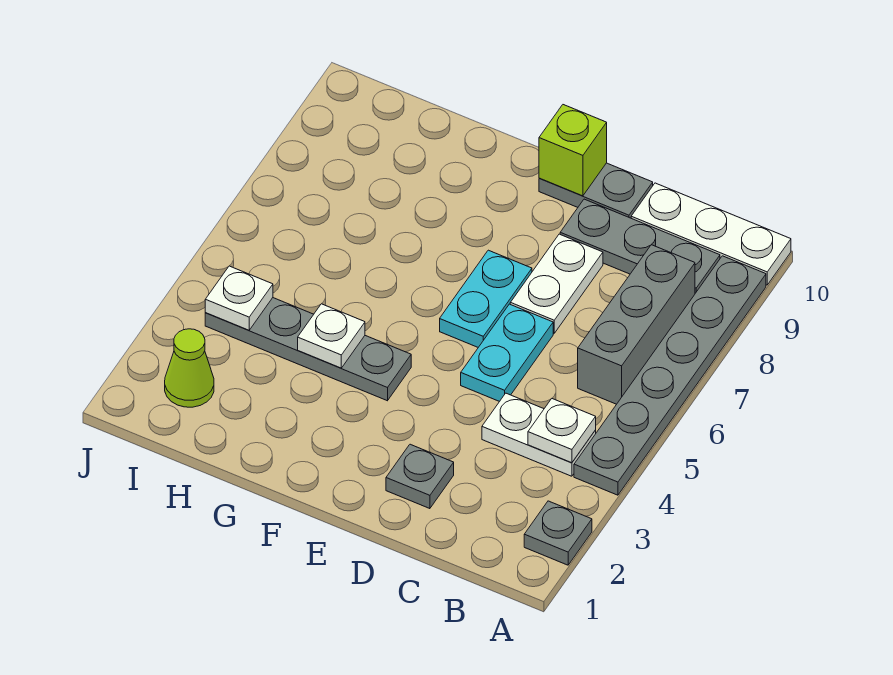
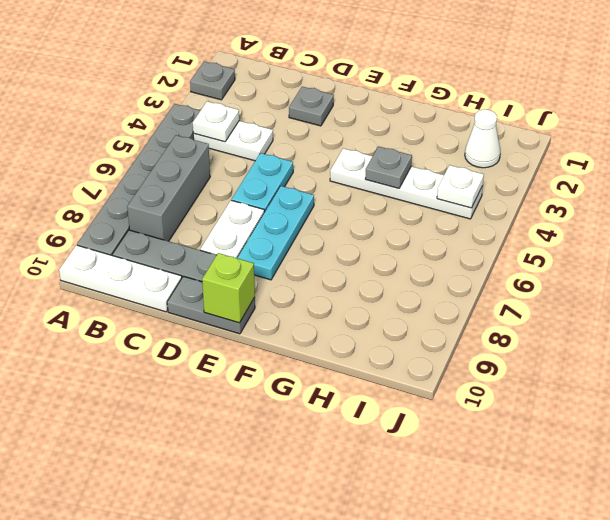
cyan plate E6:E7 level 1 -> cyan plate E6:E8 level 1
grey plate F4:I4 level 1 -> white plate F4:I4 level 1
white plate G4 level 2 -> grey plate G4 level 2
lime cone I2 level 1 -> white cone I2 level 1

